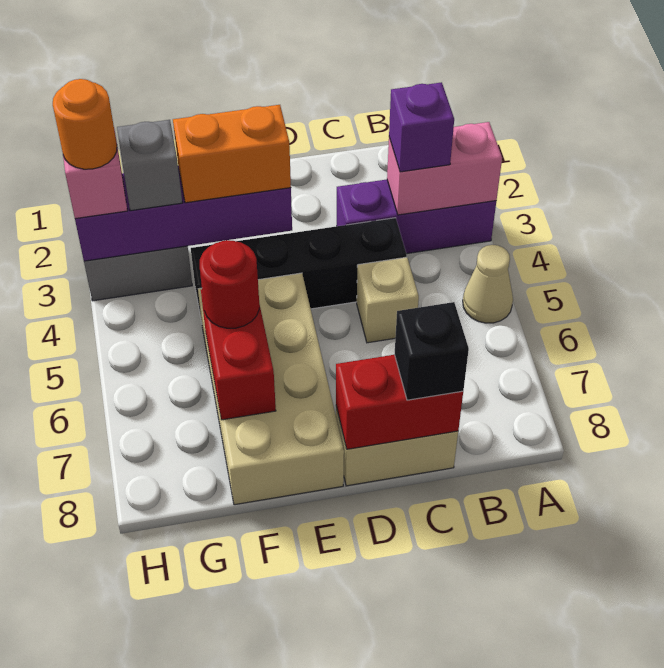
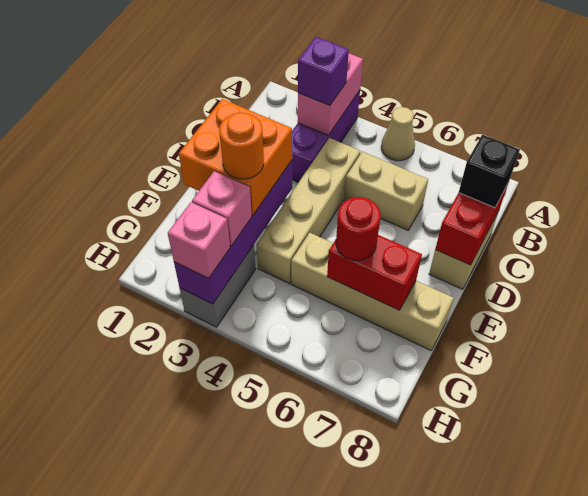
black brick C4:F4 level 1 -> tan brick C4:F4 level 1
tan brick C5 level 1 -> tan brick C5:C6 level 1
orange brick E3:F3 level 3 -> orange brick E2:F3 level 3
tan brick E5:F8 level 1 -> tan brick F5:F8 level 1
grey brick G3 level 3 -> pink brick G3 level 3
orange round brick H3 level 4 -> orange round brick F3 level 4

